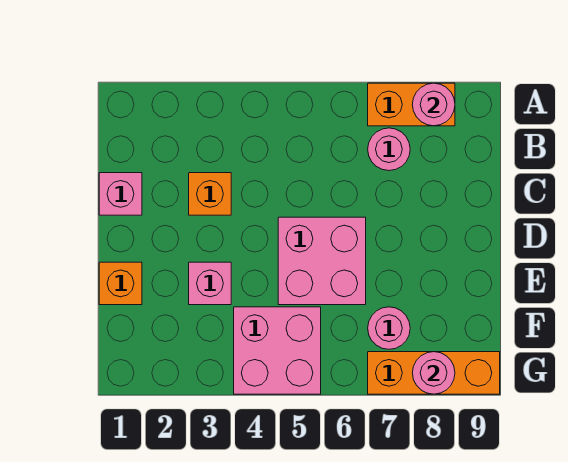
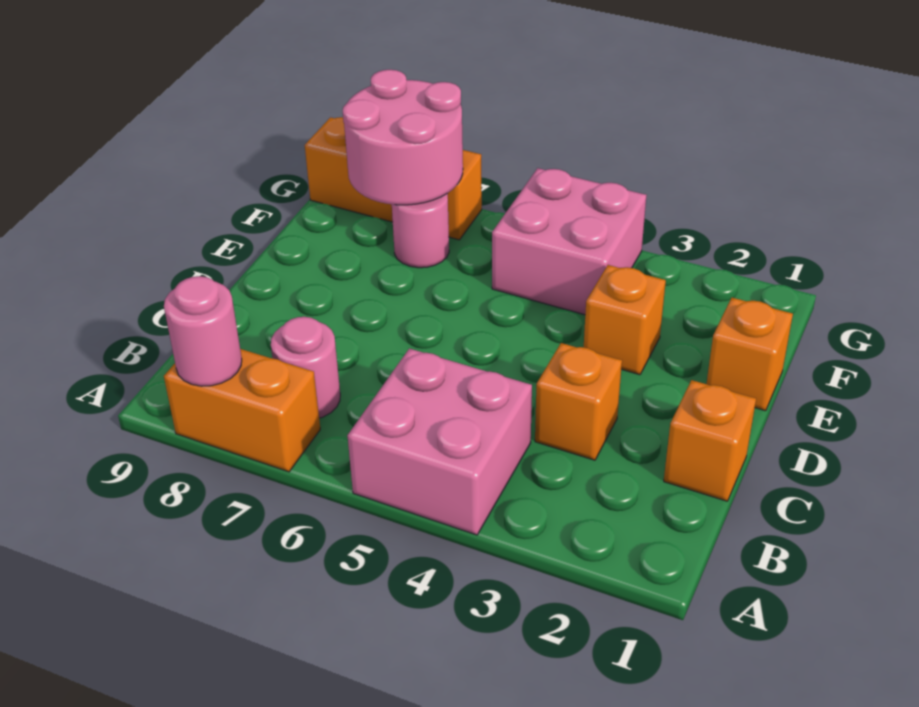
pink brick C1 level 1 -> orange brick C1 level 1
pink brick D5:E6 level 1 -> pink brick A4:B5 level 1
pink brick E3 level 1 -> orange brick E3 level 1
pink round brick G8 level 2 -> pink round brick F7:G8 level 2

